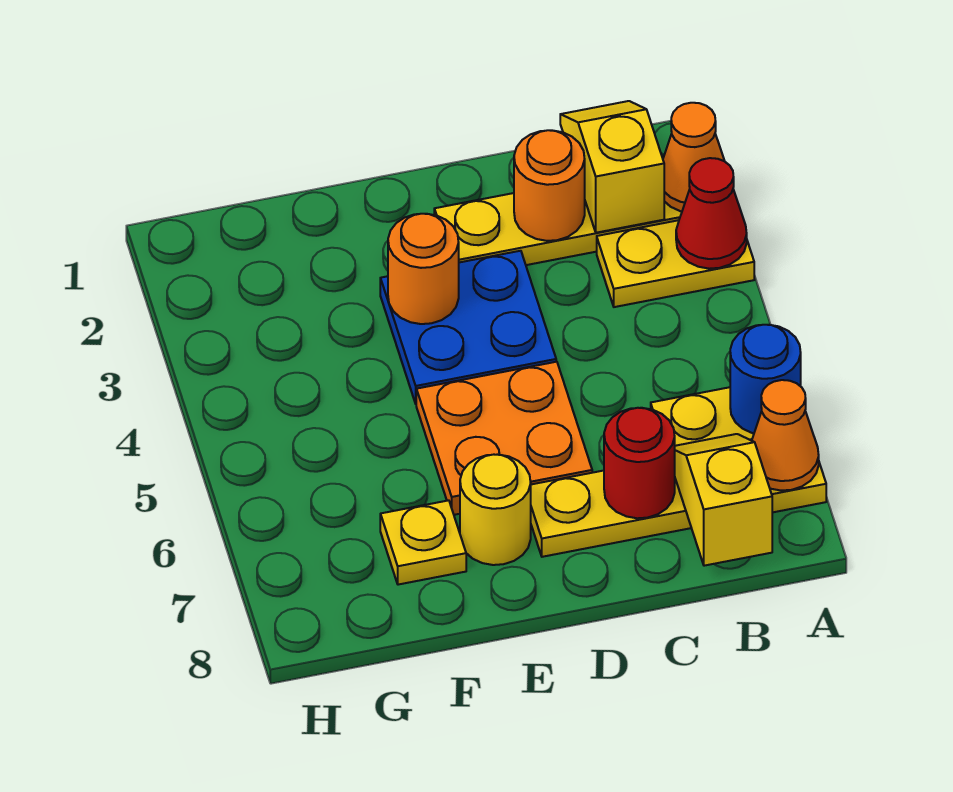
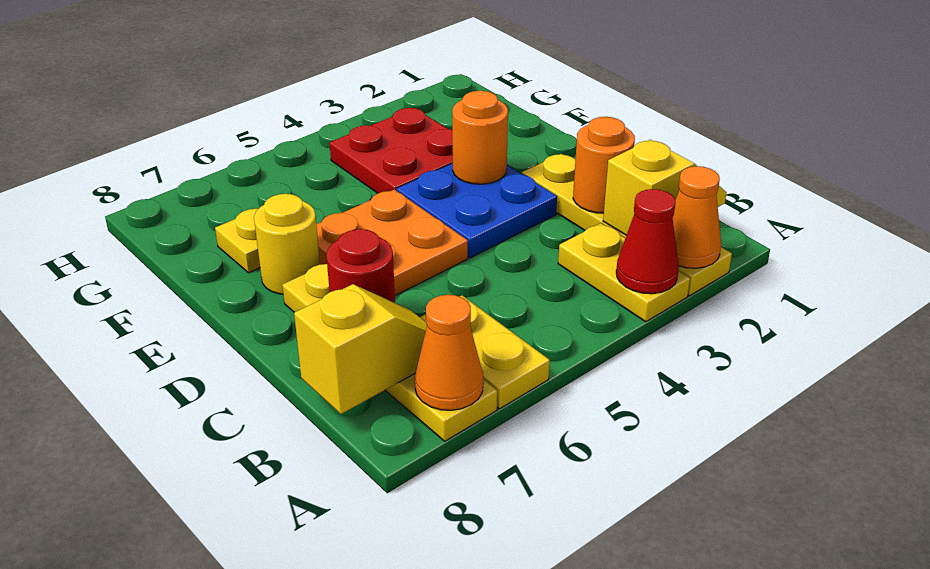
blue round brick A6 level 2 -> none
none -> red plate F3:G4 level 1

